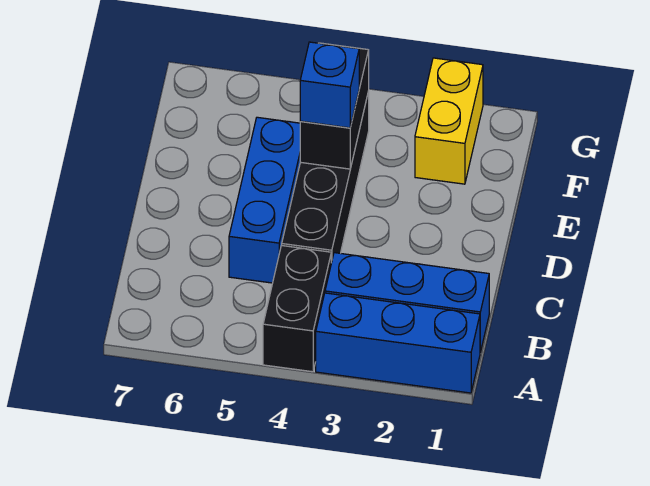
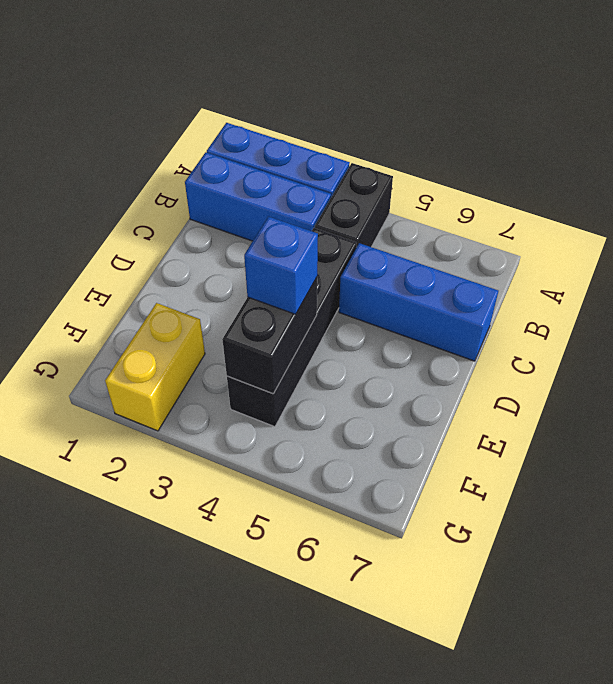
blue brick C5:E5 level 1 -> blue brick C5:C7 level 1

